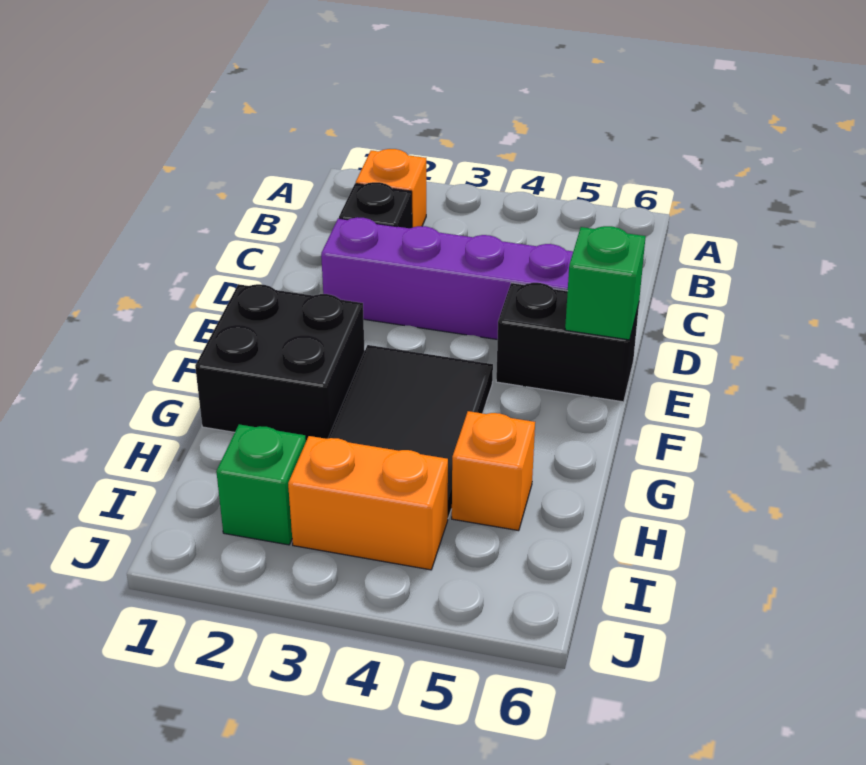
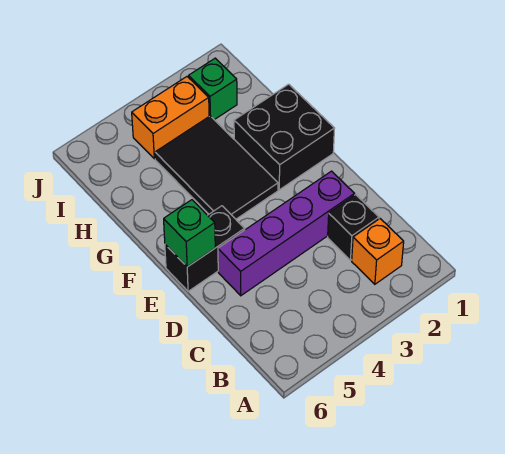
orange brick H5 level 1 -> none

